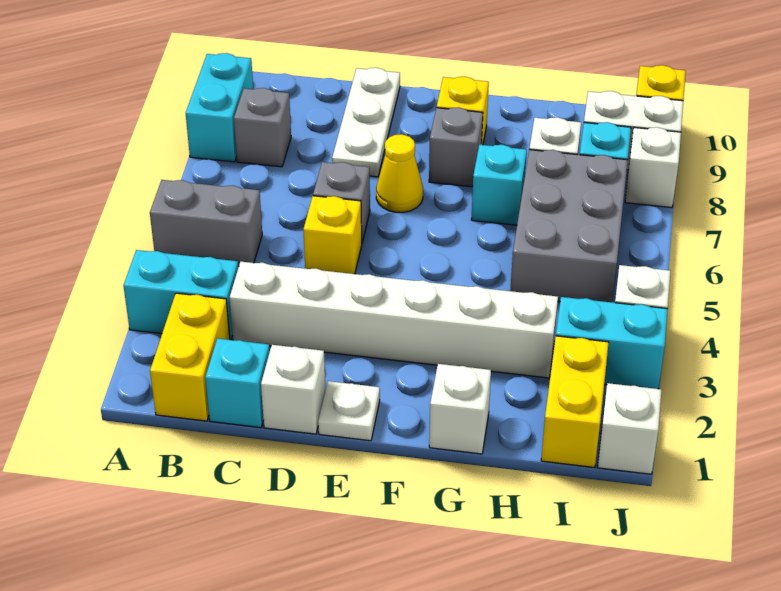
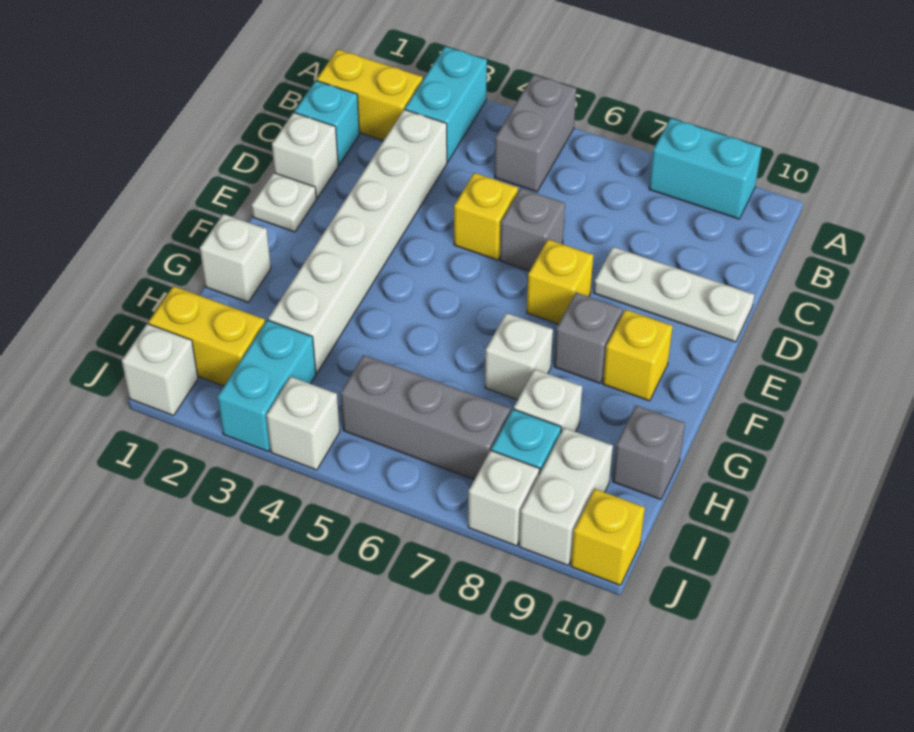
grey brick B8 level 1 -> grey brick H10 level 1
yellow cone E7 level 1 -> yellow brick E7 level 1
cyan brick G7 level 1 -> white brick G7 level 1
grey brick H5:I7 level 1 -> grey brick I5:I7 level 1

